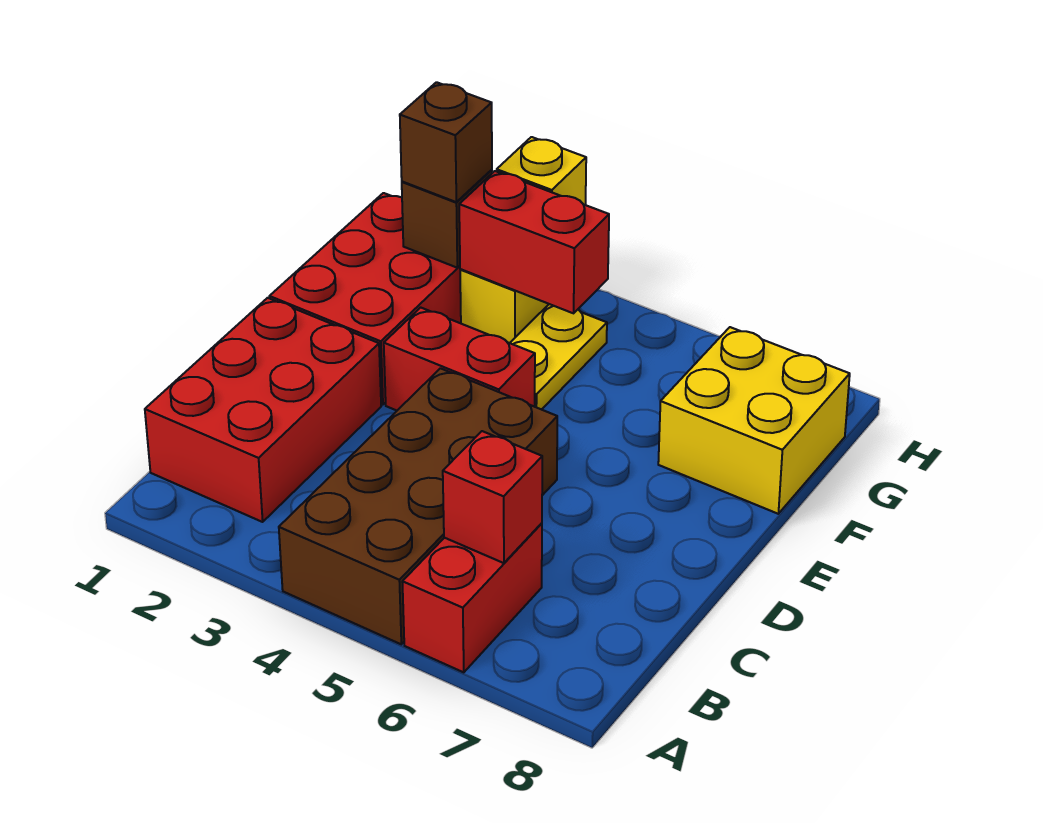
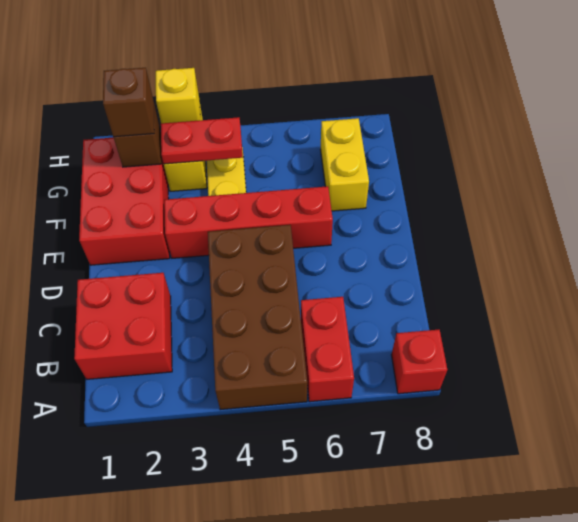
red brick B1:D2 level 1 -> red brick B1:C2 level 1
red brick B6 level 2 -> red brick A8 level 1
red brick E3:E4 level 1 -> red brick E3:E6 level 1
yellow brick F7:G8 level 1 -> yellow brick F7:G7 level 1
red brick G3:G4 level 2 -> red plate G3:G4 level 2

